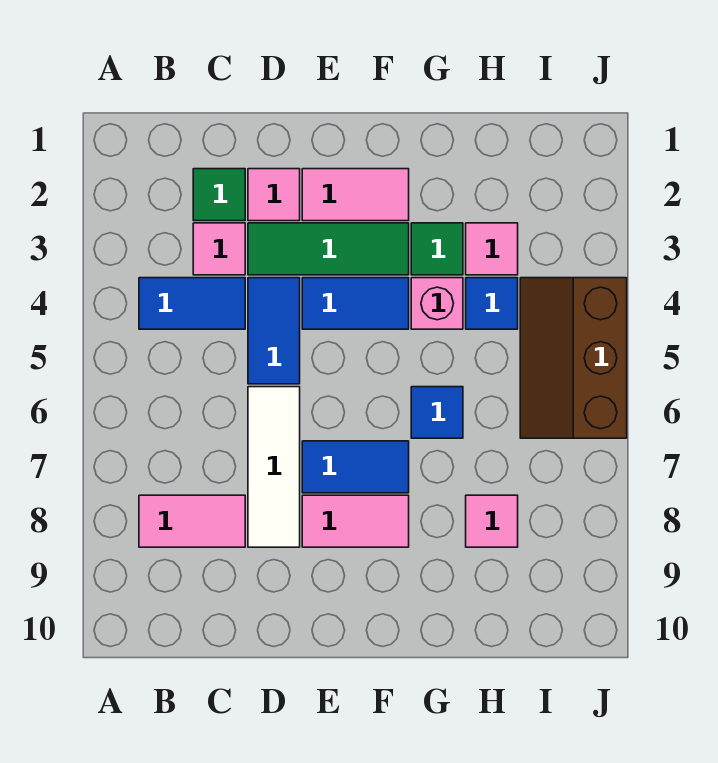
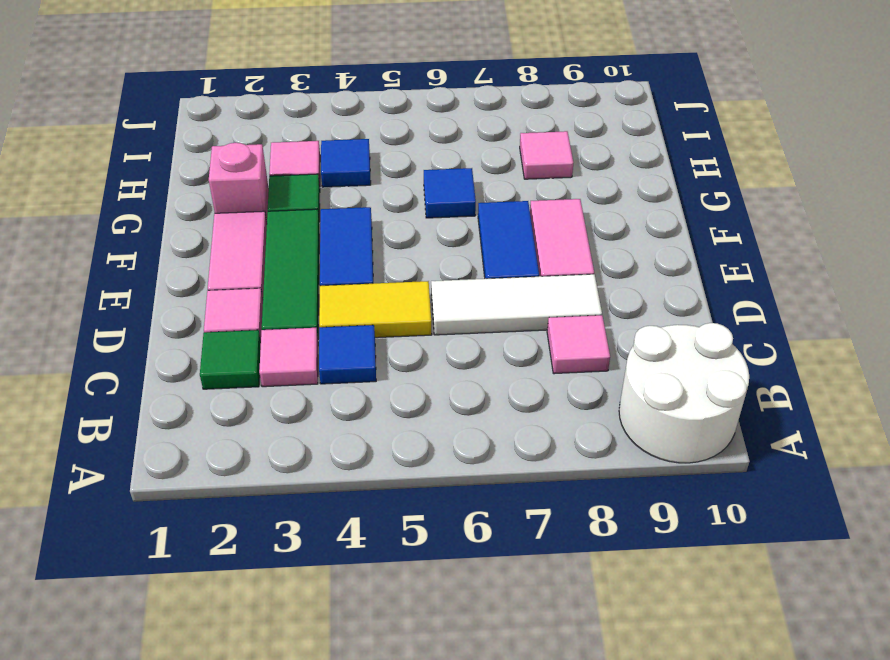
none -> white round brick A9:B10 level 1
blue tile B4:C4 level 1 -> blue tile C4 level 1
pink tile B8:C8 level 1 -> pink tile C8 level 1
blue tile D4:D5 level 1 -> yellow tile D4:D5 level 1
pink brick G4 level 1 -> pink brick G2 level 1
brown slope I4:J6 level 1 top J -> none

